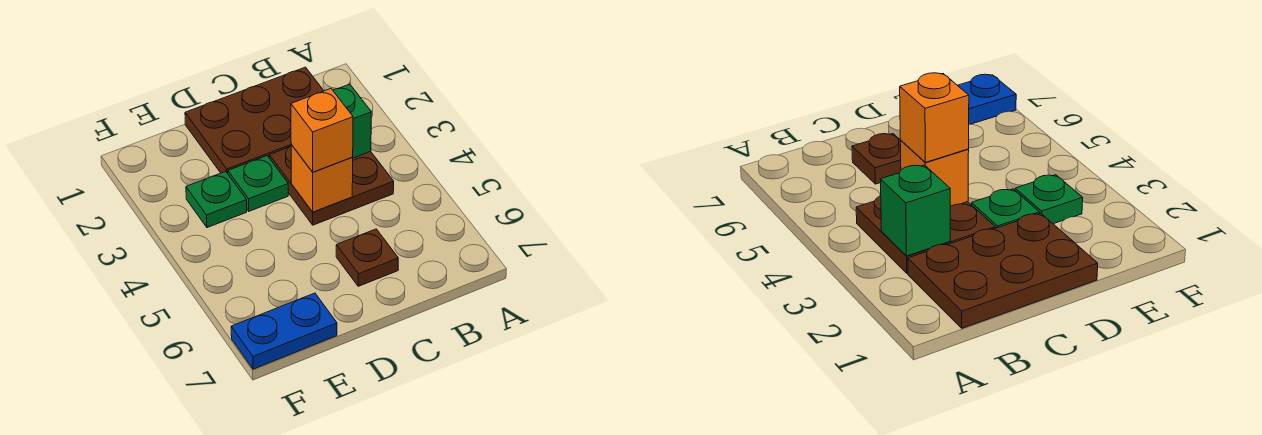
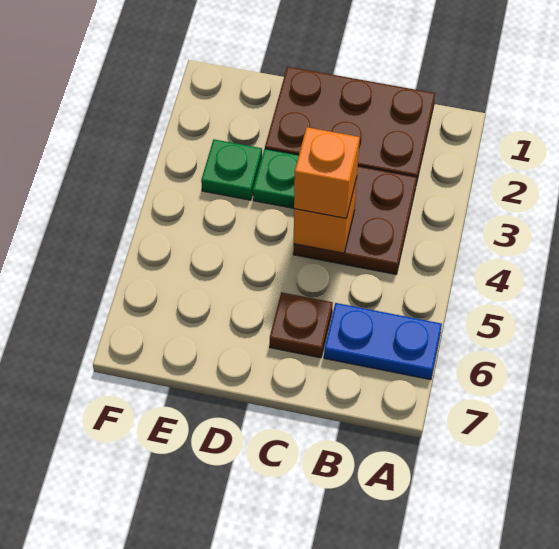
green brick B3 level 2 -> none
blue plate E7:F7 level 1 -> blue plate A6:B6 level 1

